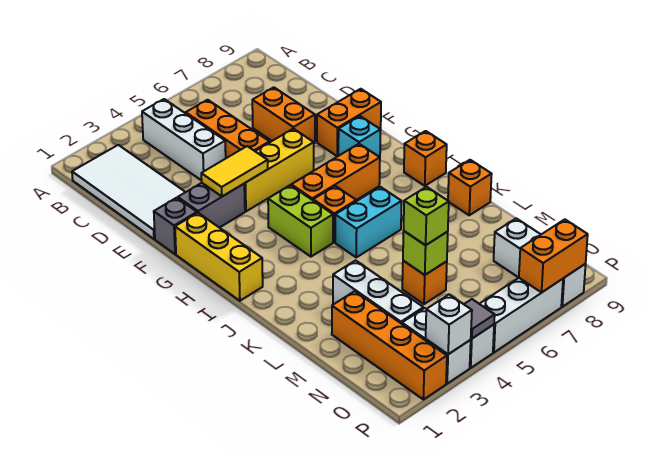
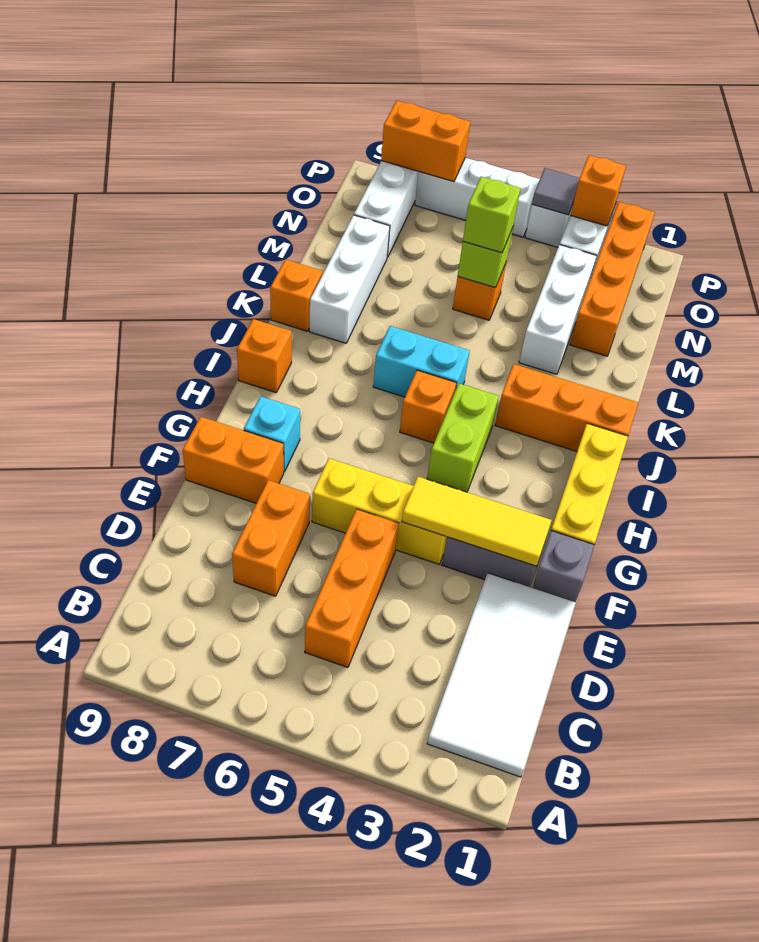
white brick B4:D4 level 1 -> white brick K8:M8 level 1
yellow tile F3:F4 level 2 -> yellow tile F2:F4 level 2
orange brick H5:H7 level 1 -> orange brick J1:J3 level 1
white brick P3 level 2 -> orange brick P3 level 2

